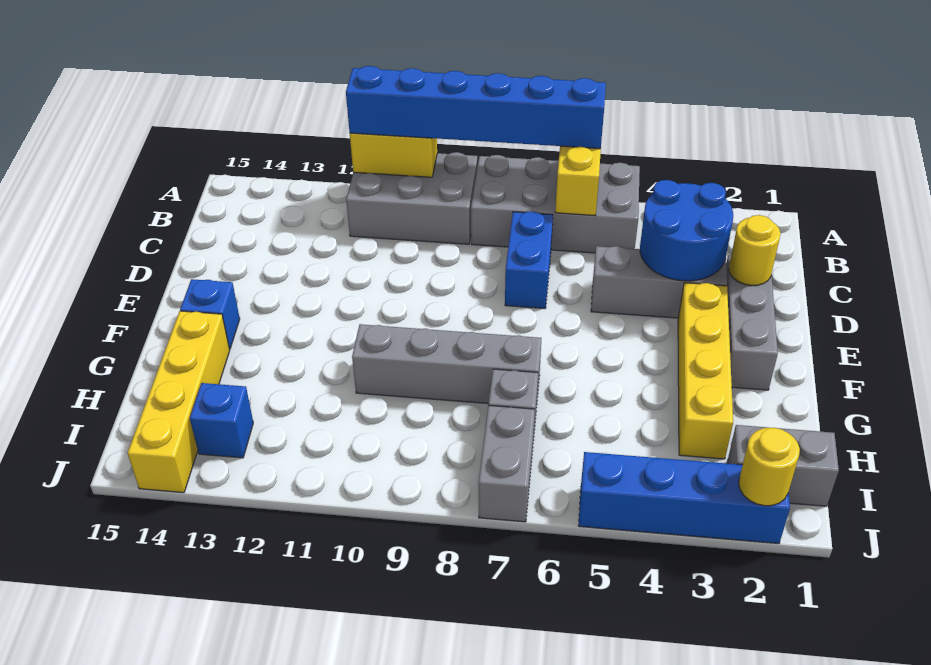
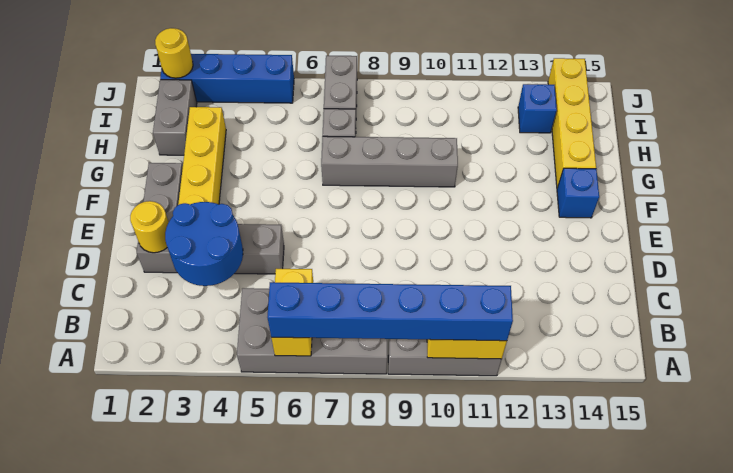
blue brick C7:D7 level 1 -> none
grey brick I1:I2 level 1 -> grey brick H2:I2 level 1

